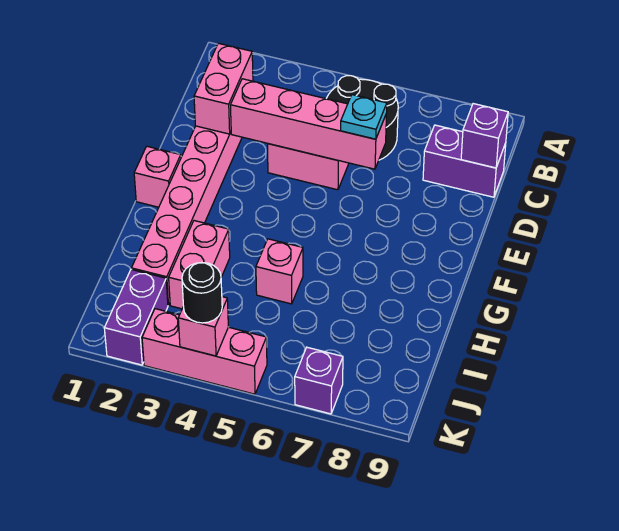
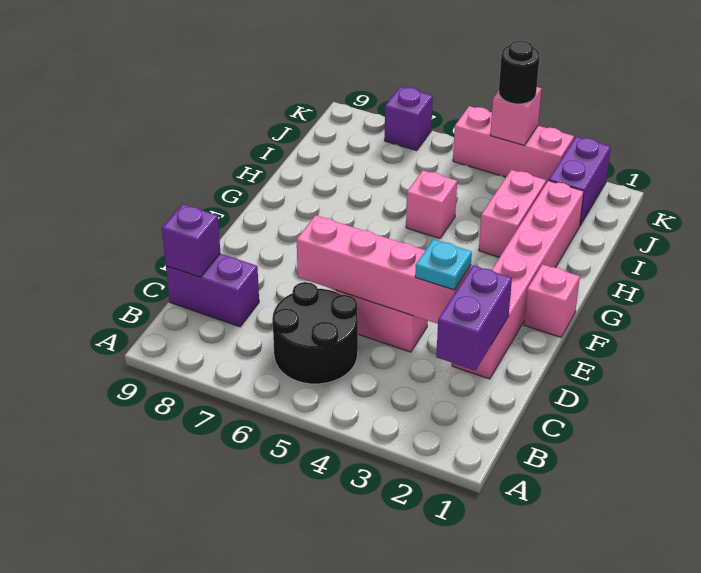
pink brick C2:D2 level 2 -> purple brick C2:D2 level 2
cyan plate D6 level 3 -> cyan plate D3 level 3

